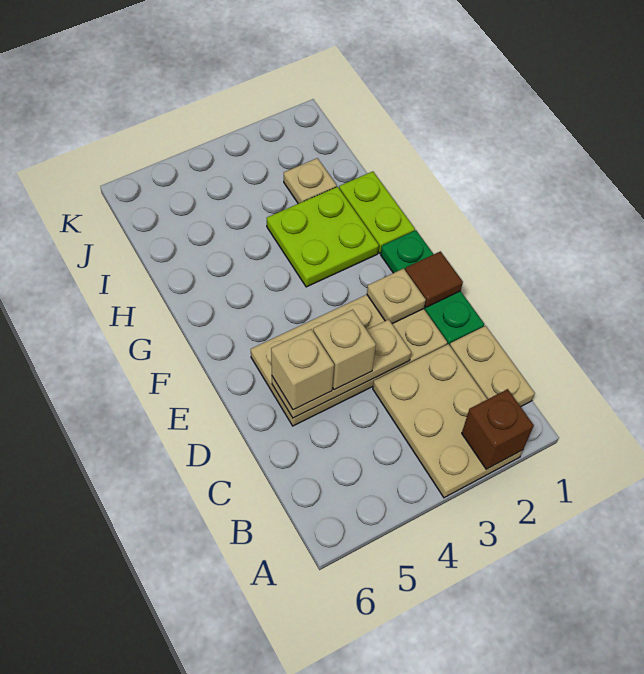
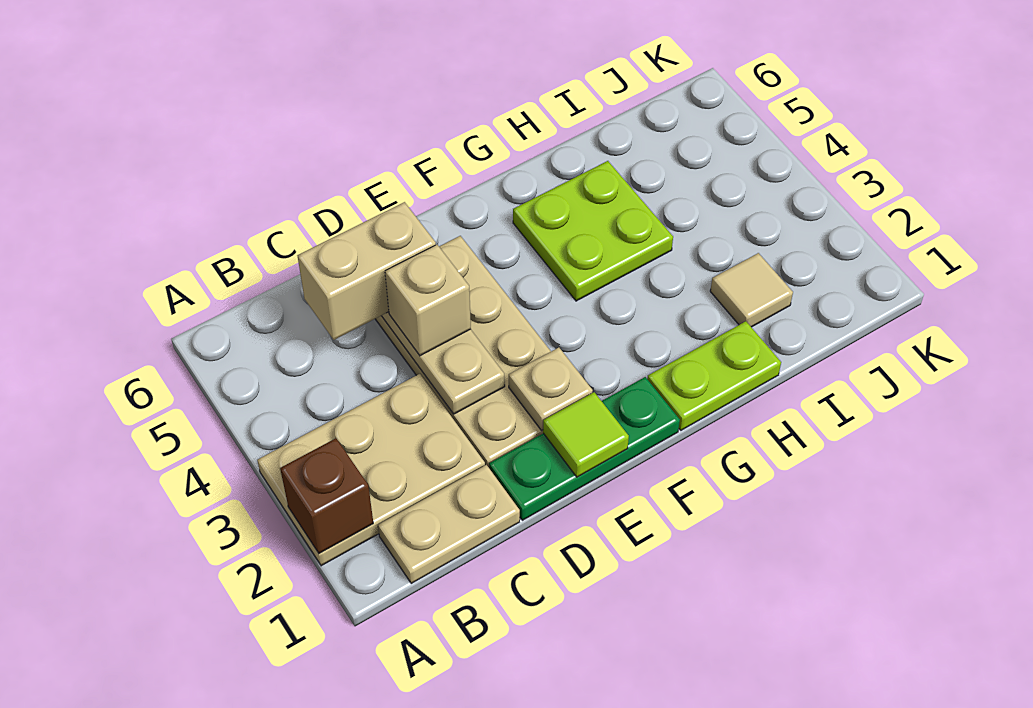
tan brick D5 level 3 -> tan brick C5:D5 level 3
brown tile E1 level 2 -> lime tile E1 level 2
lime plate G2:H3 level 1 -> lime plate G4:H5 level 1
tan plate I2 level 1 -> tan tile I2 level 1

